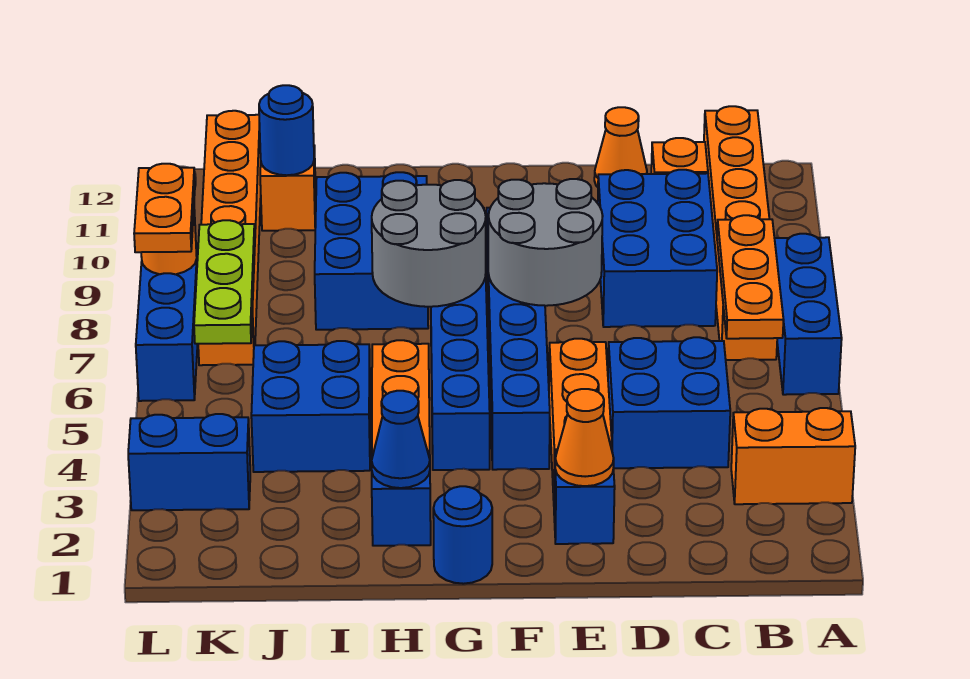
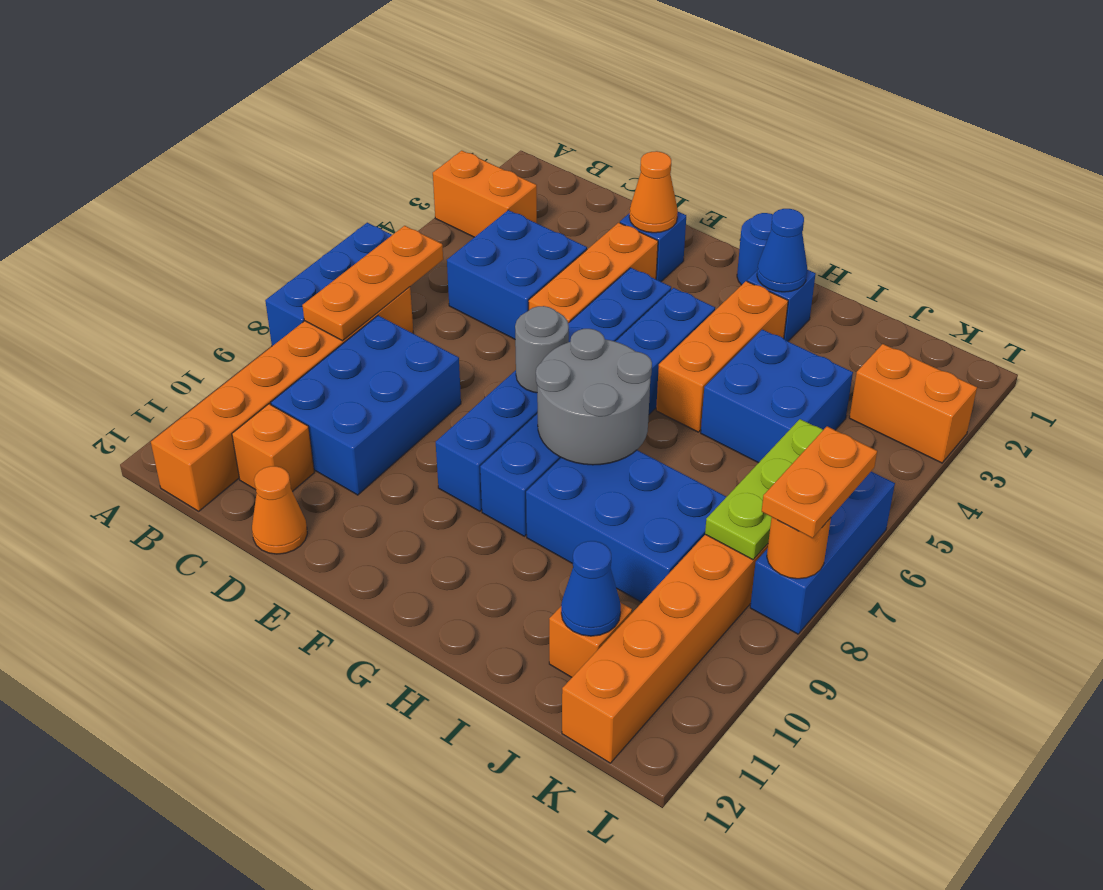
grey round brick E7:F8 level 2 -> grey round brick F7 level 2
blue brick H8:I10 level 1 -> blue brick H8:J9 level 1
blue round brick J11 level 2 -> blue cone J11 level 2
blue brick K3:L3 level 1 -> orange brick K3:L3 level 1

